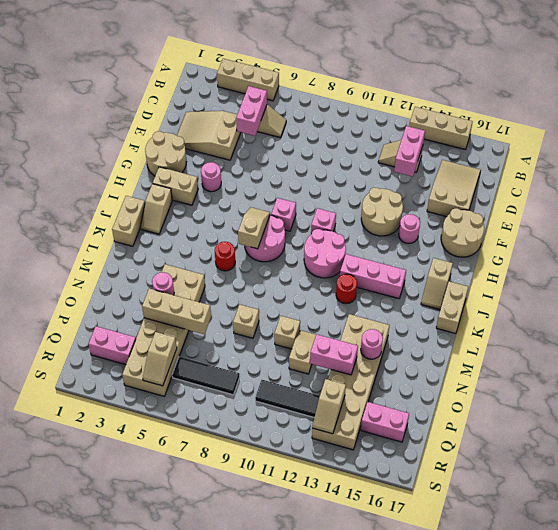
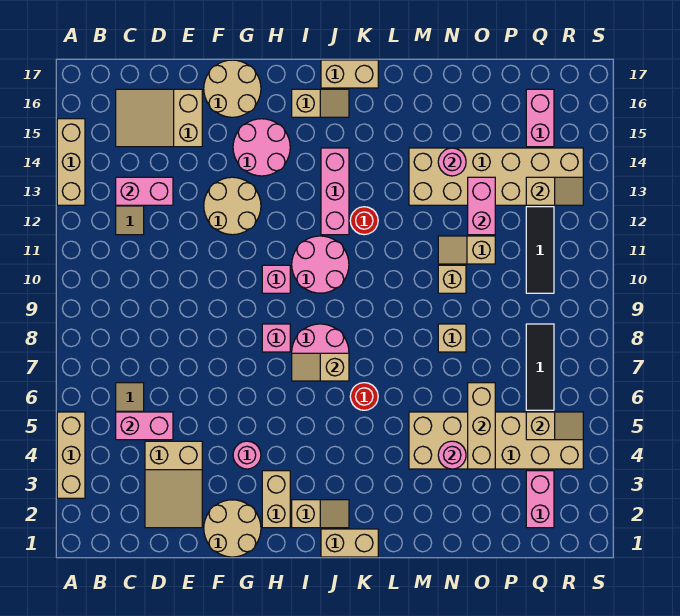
pink round brick G14 level 1 -> pink round brick G14:H15 level 1

